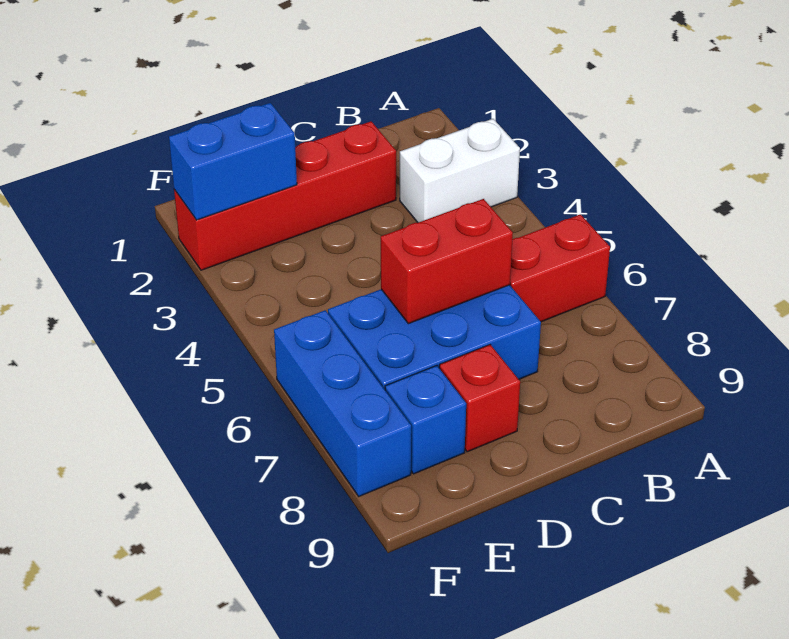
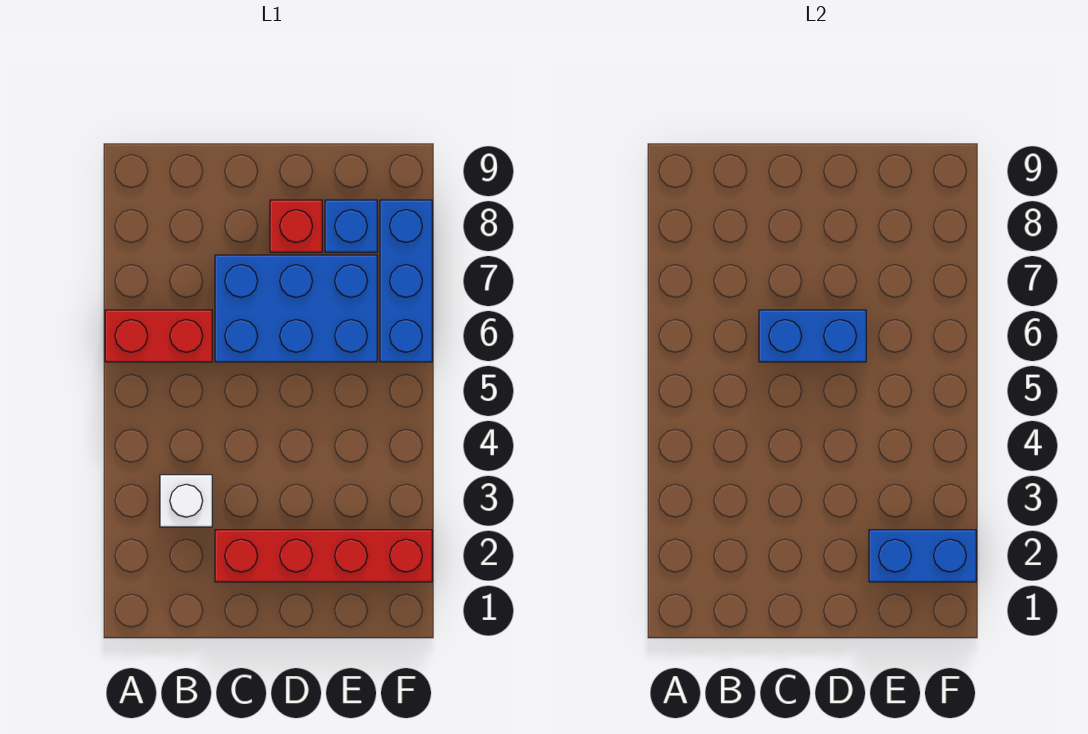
white brick A3:B3 level 1 -> white brick B3 level 1
red brick C6:D6 level 2 -> blue brick C6:D6 level 2

